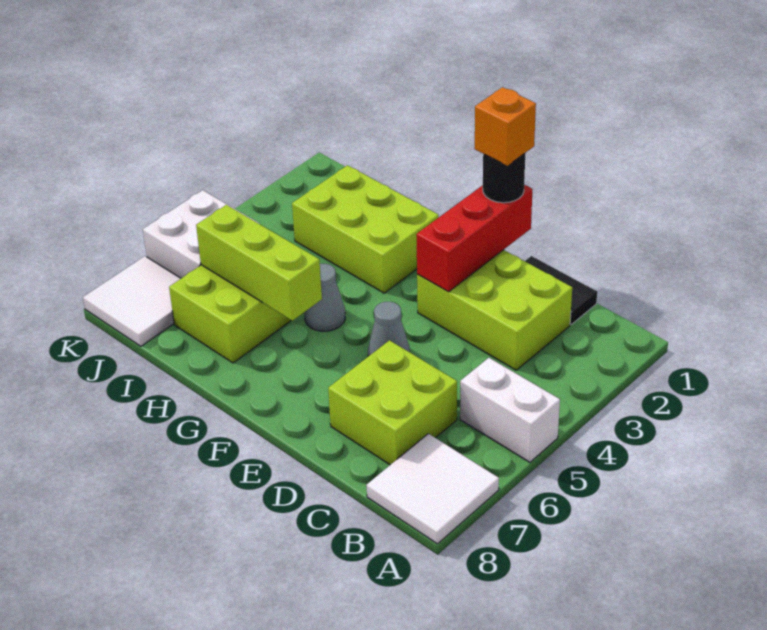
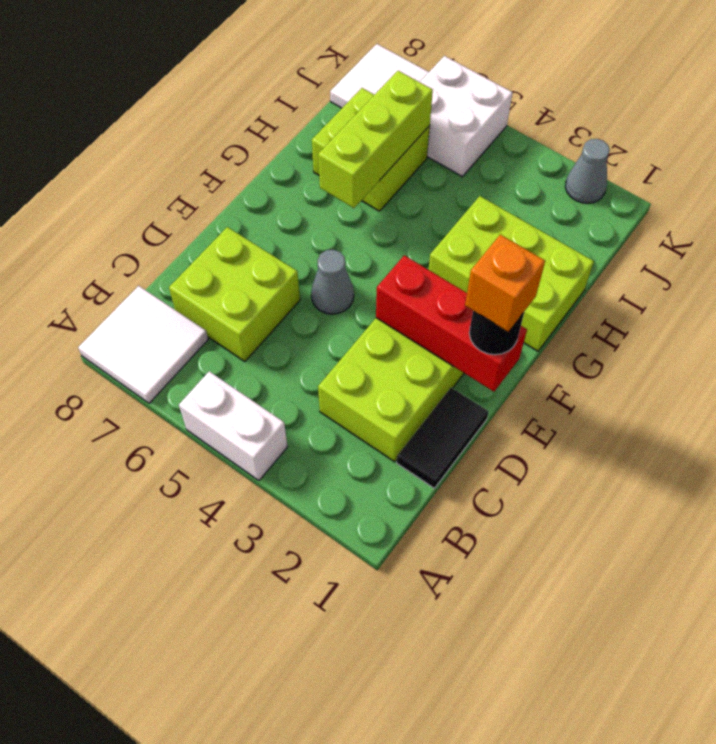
white brick A5:B5 level 1 -> white brick A4:A5 level 1
lime brick G2:I3 level 1 -> lime brick G1:H3 level 1
grey cone G5 level 1 -> grey cone K2 level 1

